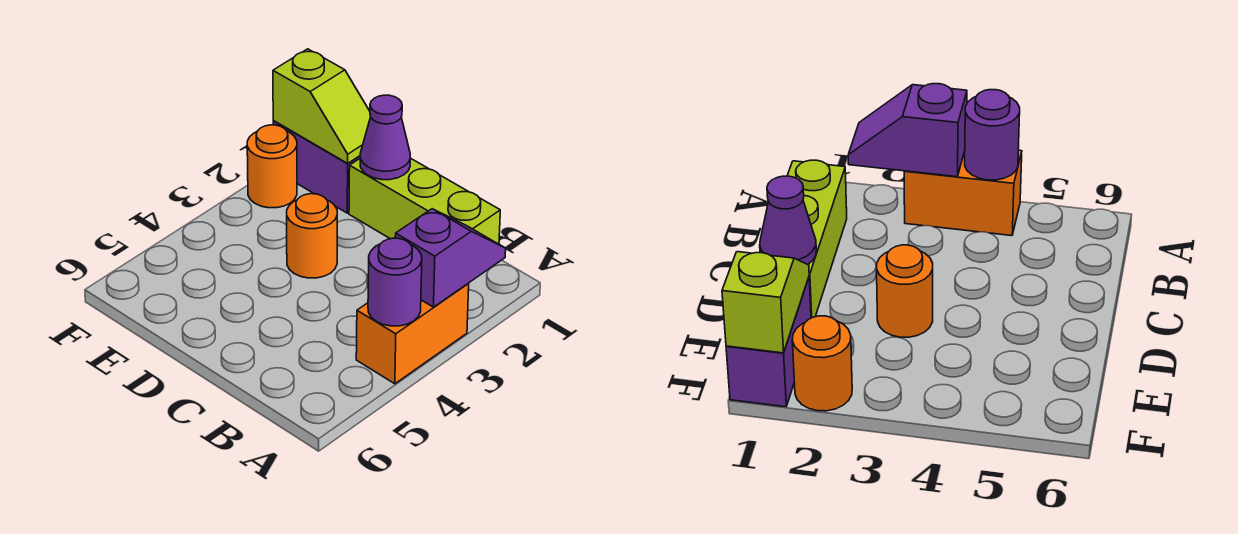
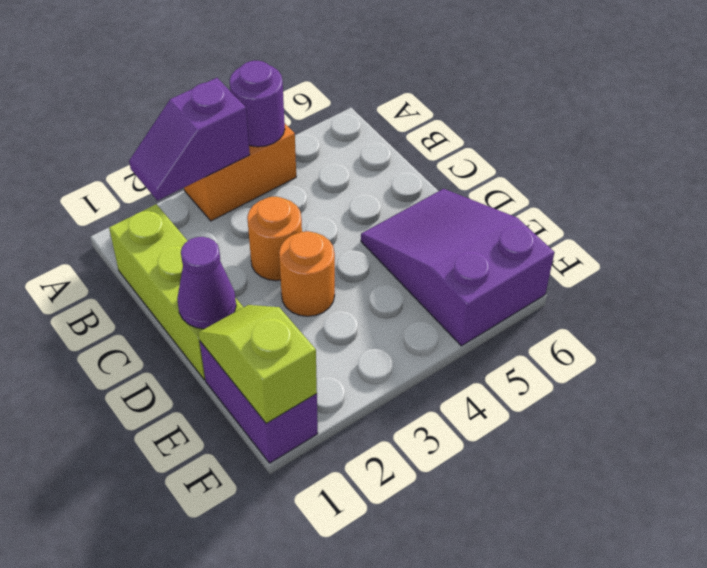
none -> purple slope D5:F6 level 1 top F
orange round brick F2 level 1 -> orange round brick C3 level 1

